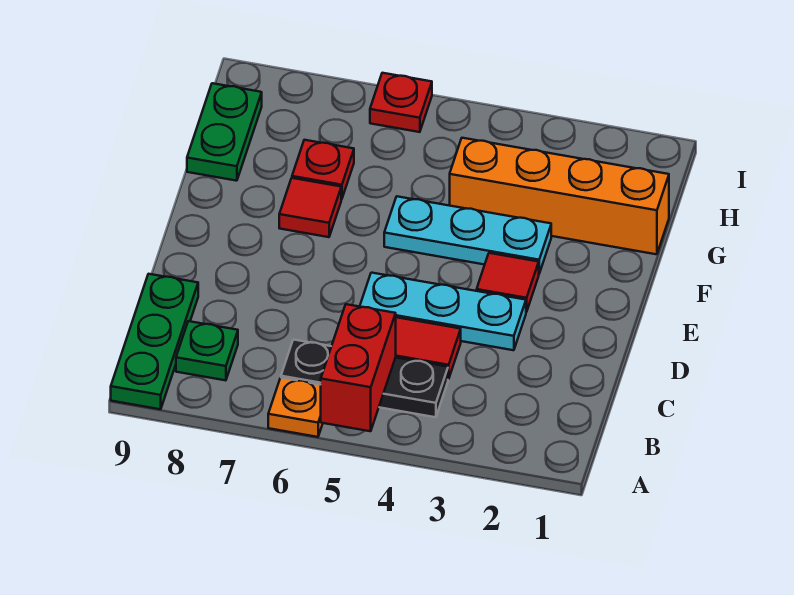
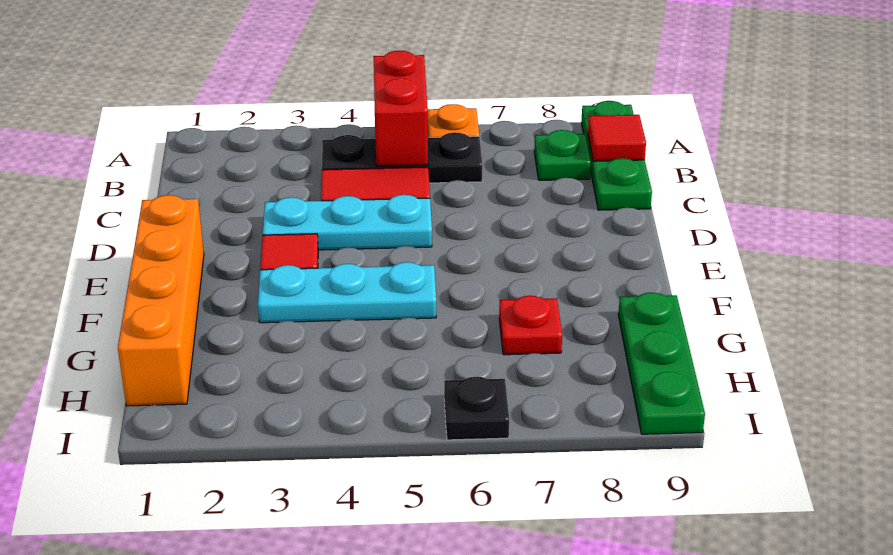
red tile F7 level 1 -> red tile B9 level 2
orange brick G1:G4 level 1 -> orange brick E1:H1 level 1
green plate G9:H9 level 1 -> green plate G9:I9 level 1
red plate I6 level 1 -> black plate I6 level 1

